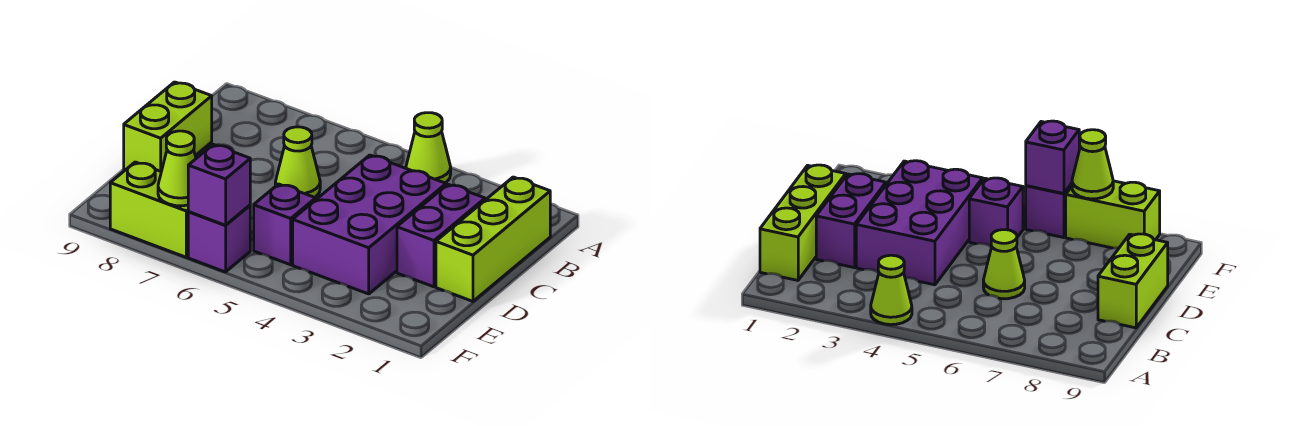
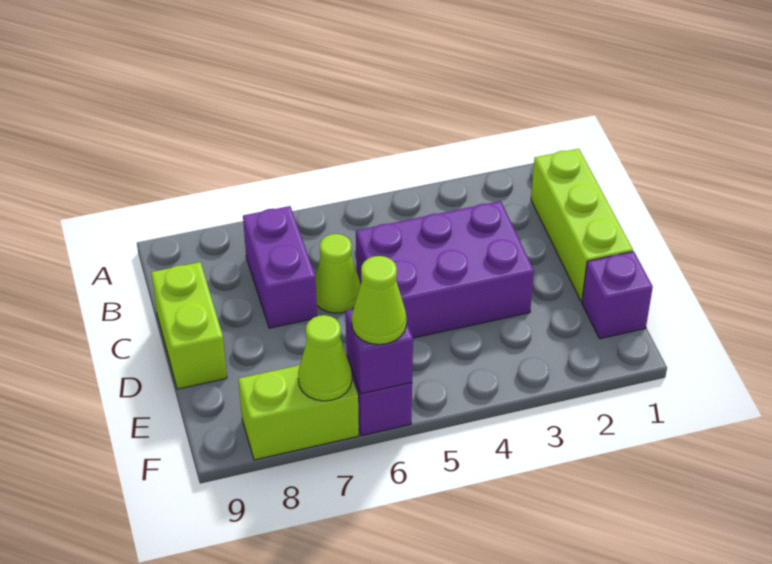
lime cone A4 level 1 -> lime cone F6 level 3
purple brick C2:D2 level 1 -> purple brick B7:C7 level 1
purple brick C3:E4 level 1 -> purple brick C3:D5 level 1
purple brick E5 level 1 -> purple brick E1 level 1

